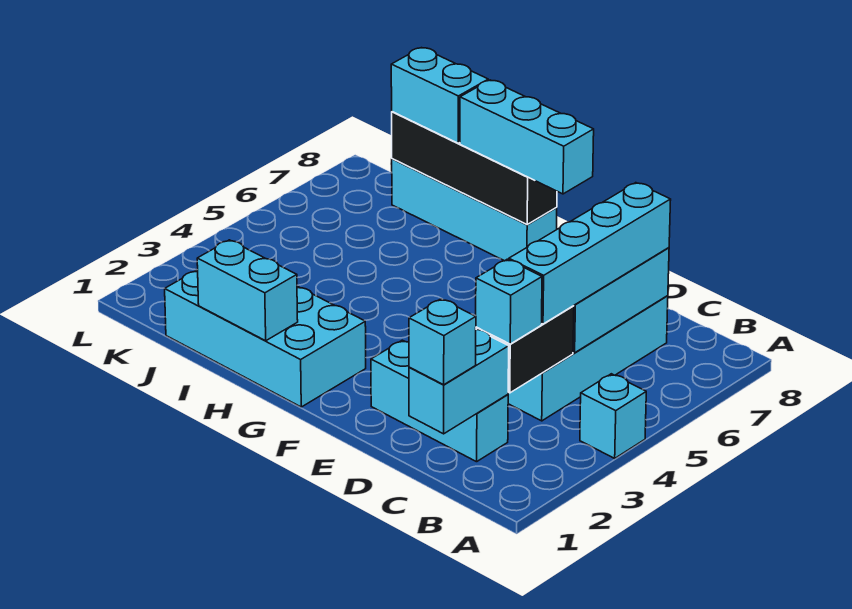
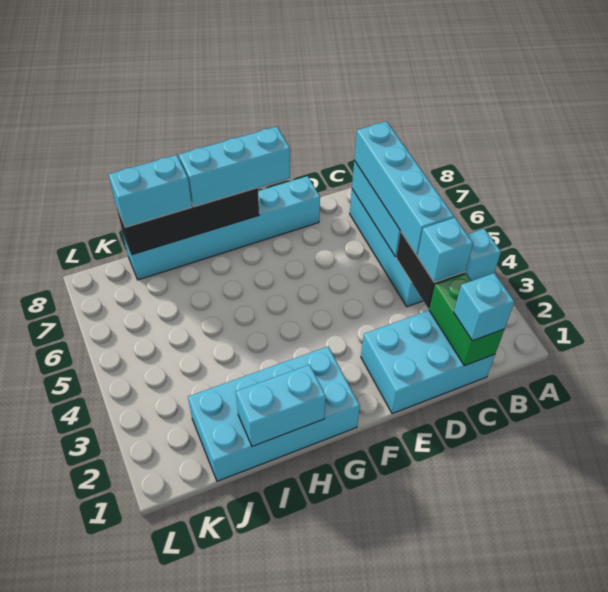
cyan brick C1:C2 level 2 -> green brick C1:C2 level 2
cyan brick C2:E2 level 1 -> cyan brick C1:E2 level 1
cyan brick G8:J8 level 1 -> cyan brick E8:J8 level 1

